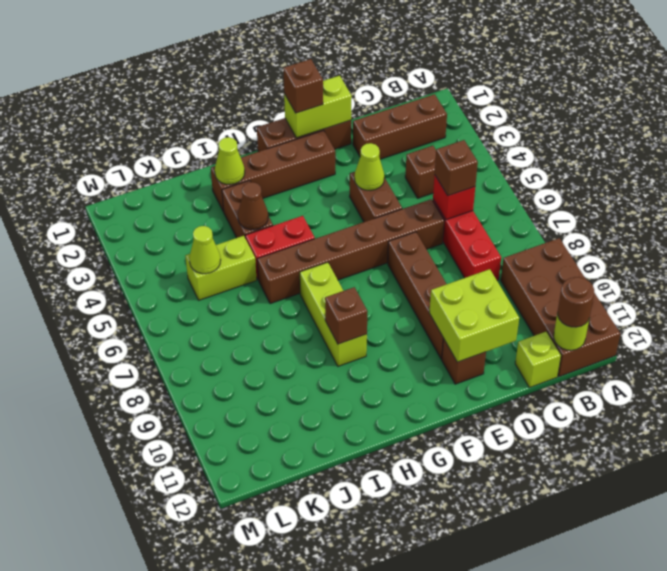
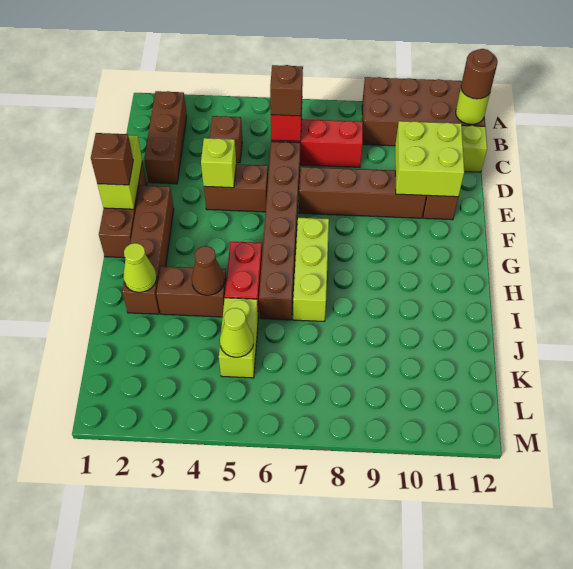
lime cone E4 level 2 -> lime brick E4 level 2
lime brick H7:H9 level 1 -> lime brick G7:I7 level 1
brown brick H9 level 2 -> none

